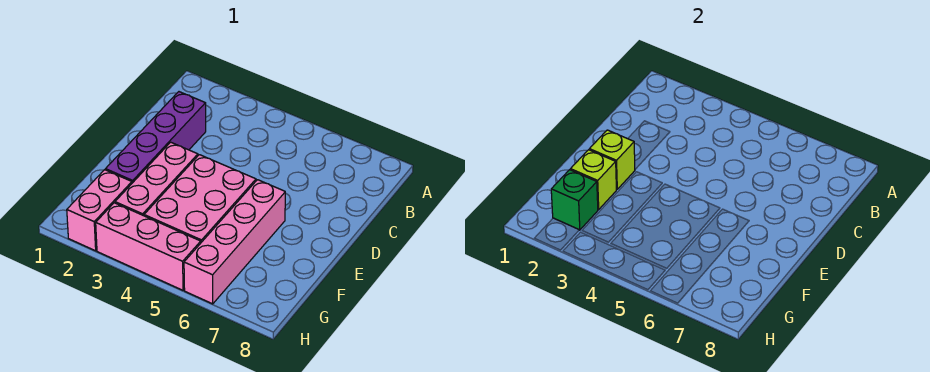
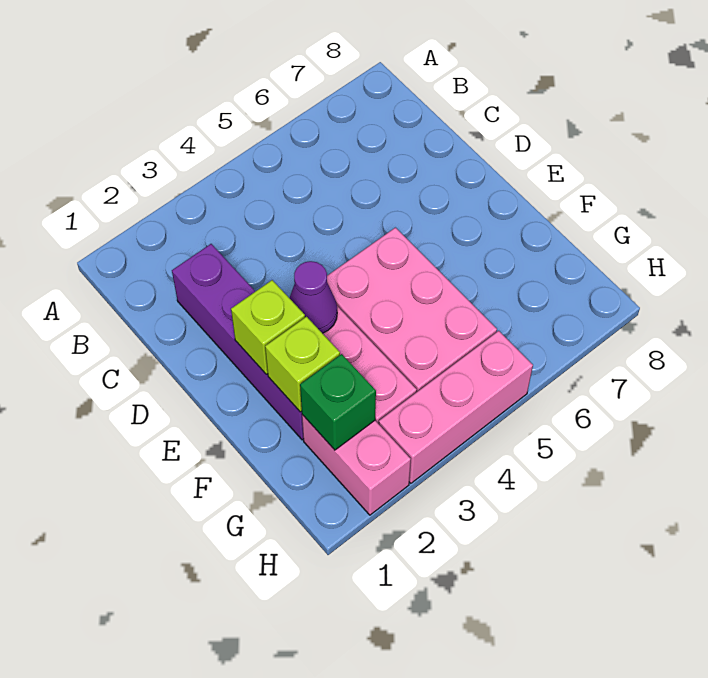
none -> purple cone E3 level 2
pink brick E6:H6 level 1 -> none

